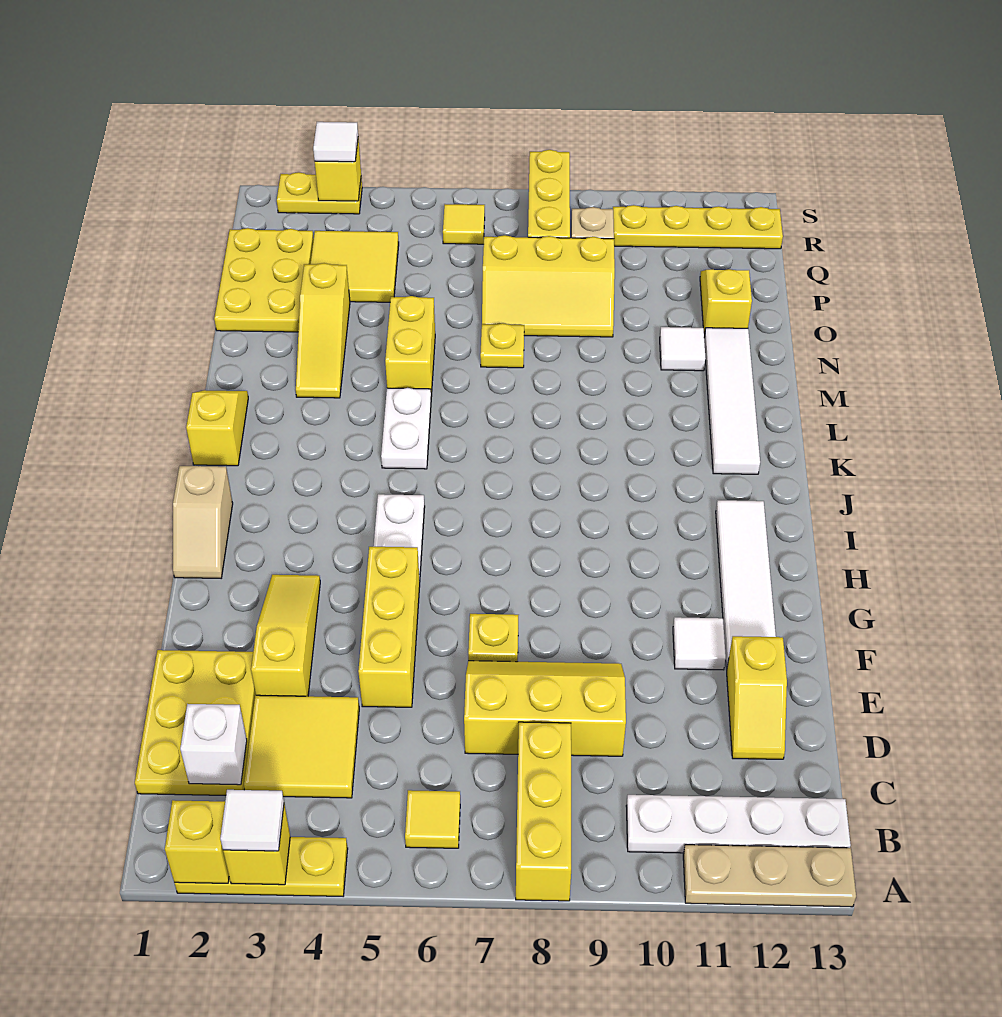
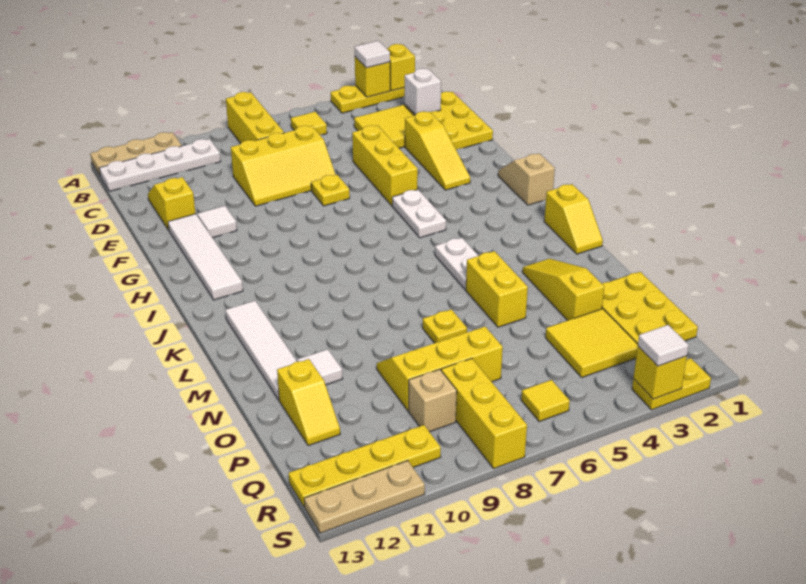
none -> tan plate S11:S13 level 1

